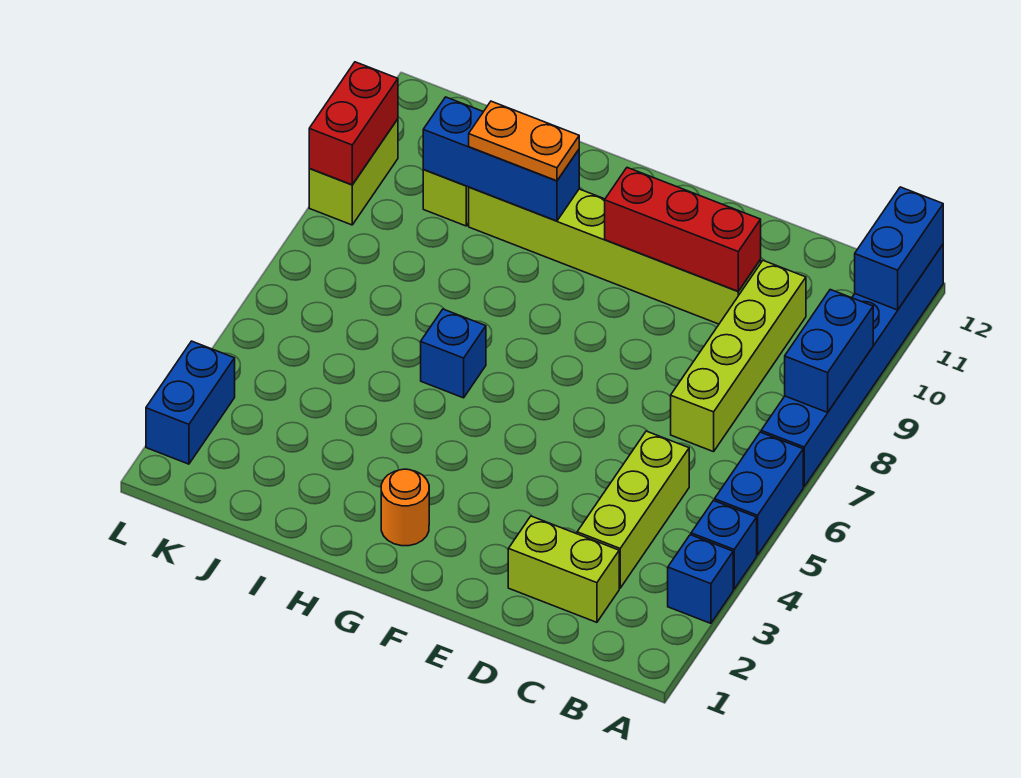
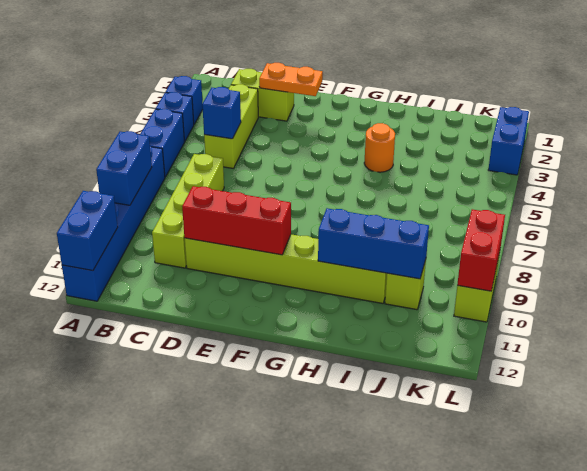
orange round brick G2 level 1 -> orange round brick H4 level 1
blue brick H6 level 1 -> blue brick C5 level 2
orange plate H10:I10 level 3 -> orange plate D2:E2 level 2

